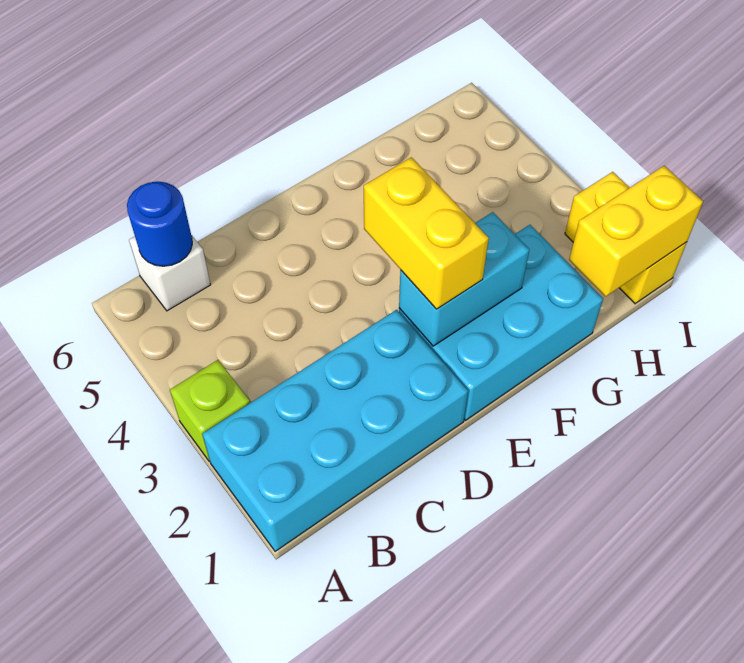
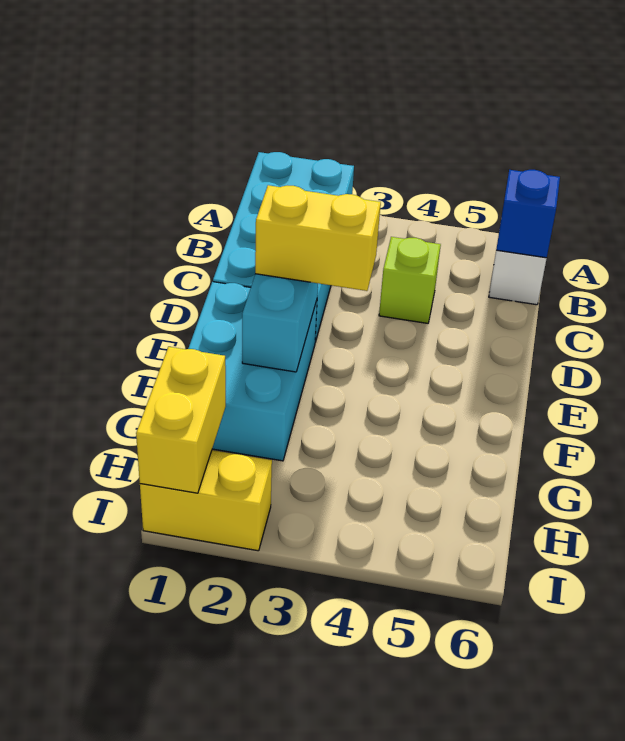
lime brick A3 level 1 -> lime brick C4 level 1
blue round brick B6 level 2 -> blue brick B6 level 2

